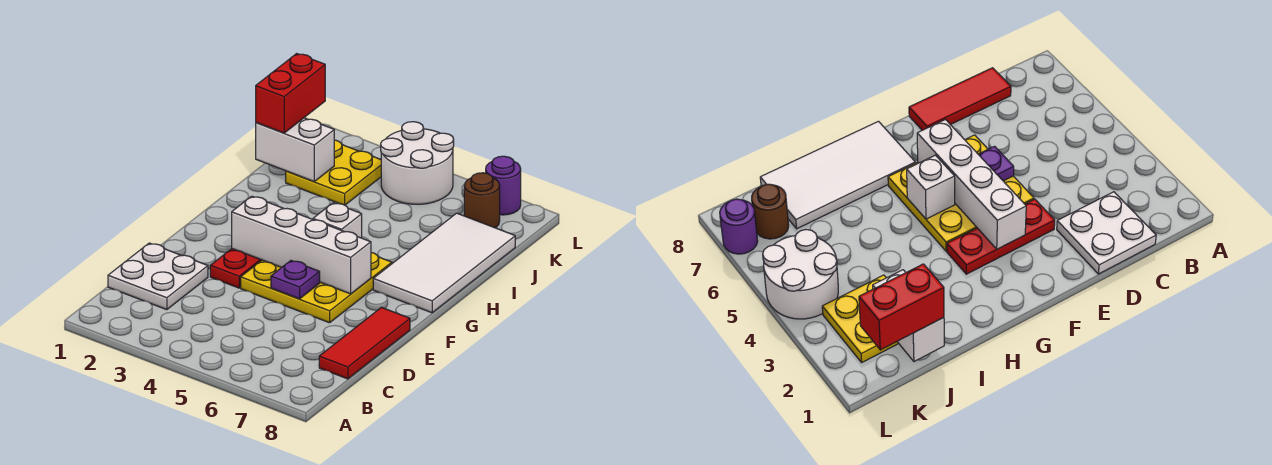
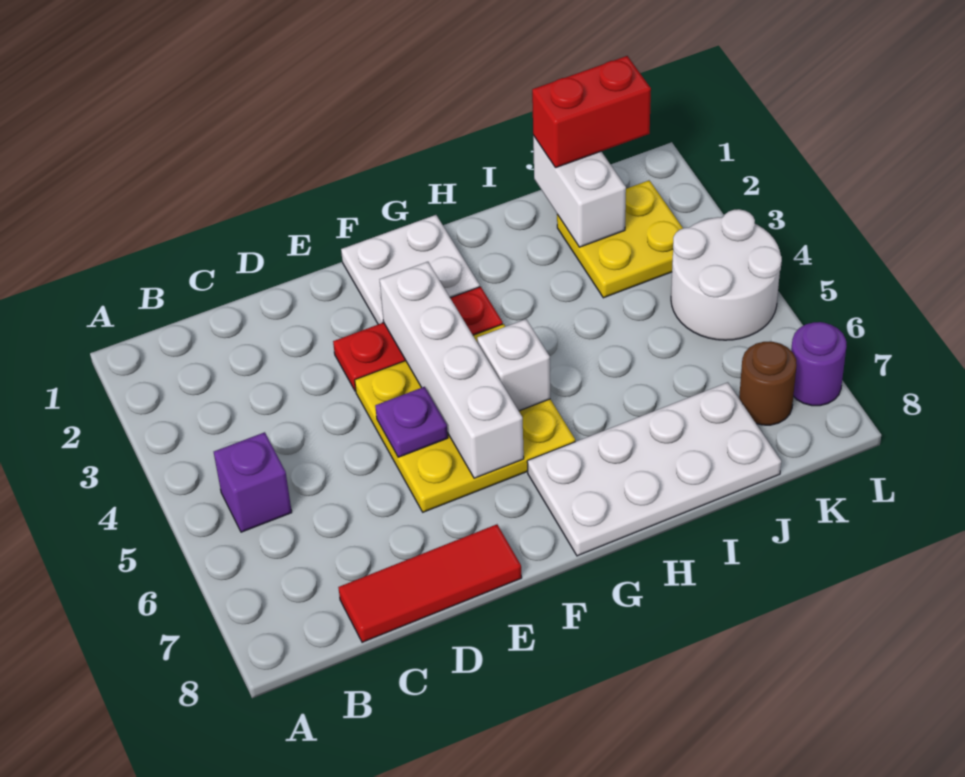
none -> purple brick B5 level 1
white plate C1:D2 level 1 -> white plate F1:G2 level 1
white tile G7:J8 level 1 -> white plate G7:J8 level 1

